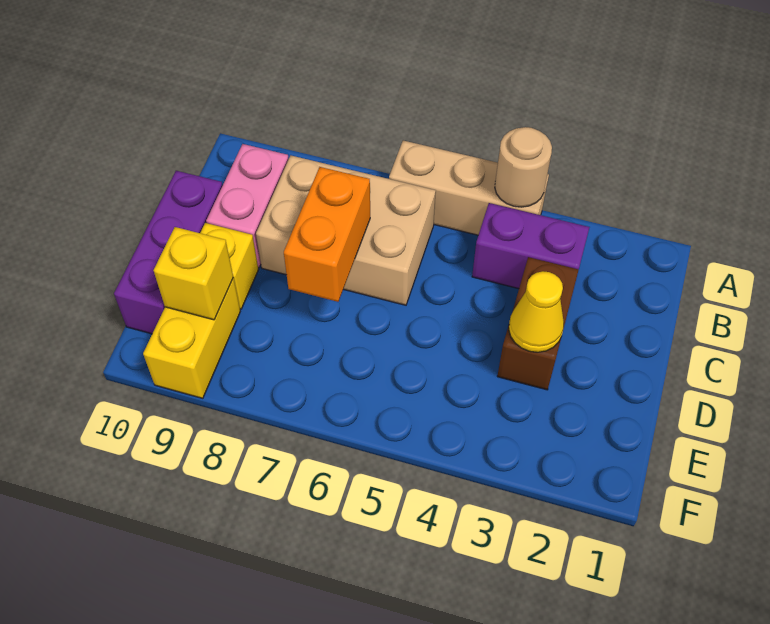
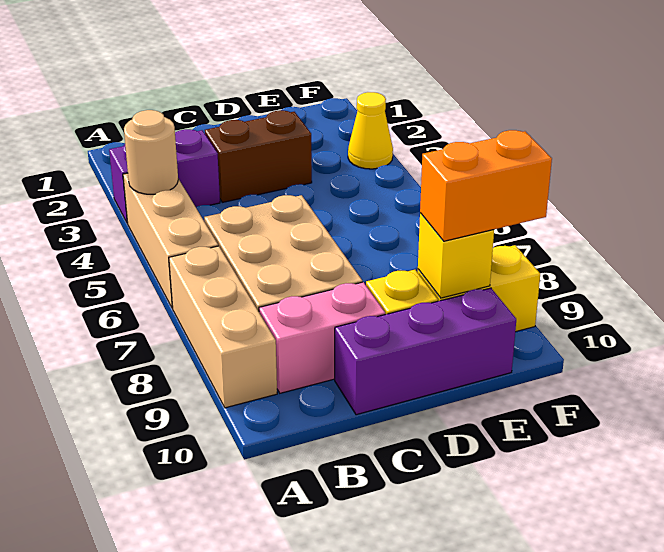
none -> tan brick A7:A9 level 1
purple brick B3:B4 level 1 -> purple brick A3:B3 level 1
orange brick C7:D7 level 2 -> orange brick E9:F9 level 3
yellow cone D3 level 2 -> yellow cone F3 level 1

